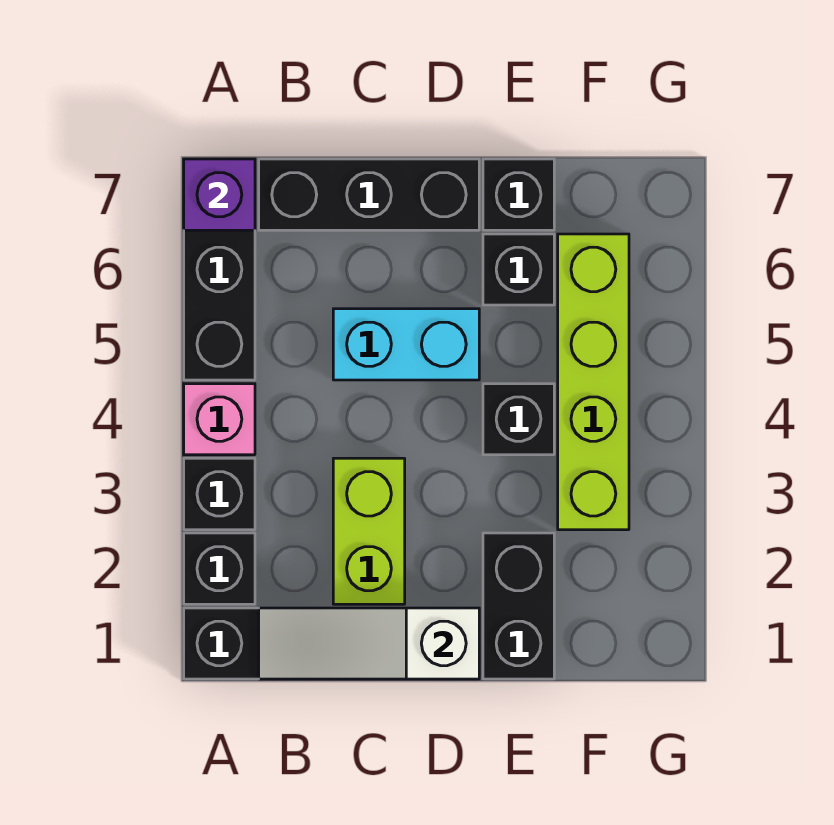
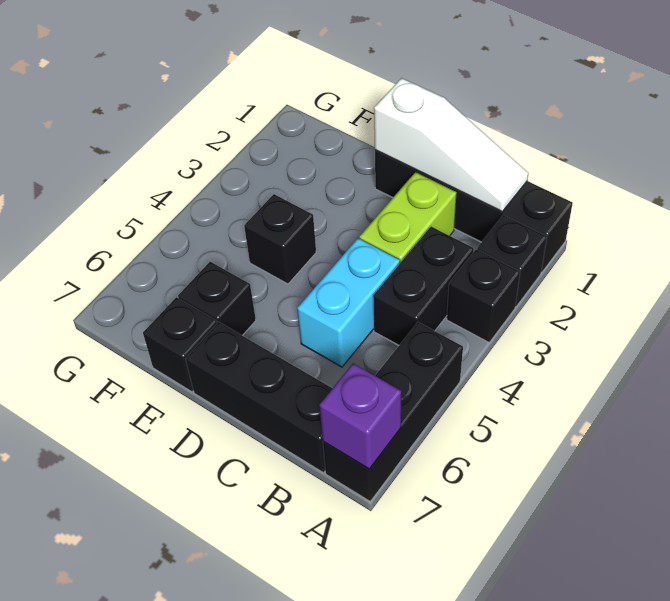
pink brick A4 level 1 -> none
cyan brick C5:D5 level 1 -> cyan brick C4:C5 level 1
black brick E1:E2 level 1 -> black brick B3:B4 level 1
lime brick F3:F6 level 1 -> none

